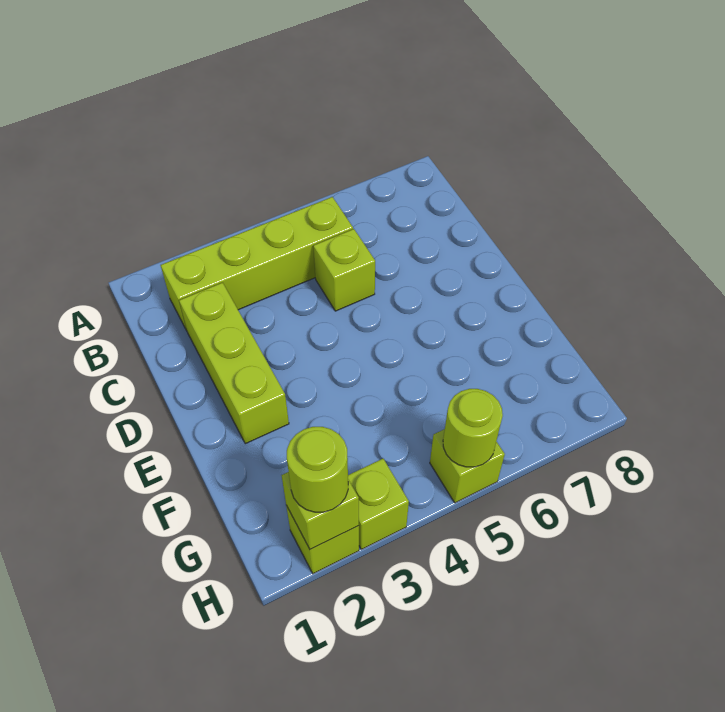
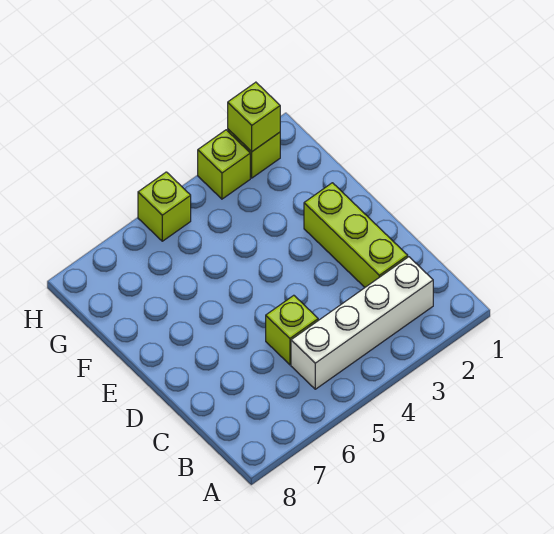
lime brick B2:B5 level 1 -> white brick B2:B5 level 1
lime round brick H2 level 3 -> none
lime round brick H5 level 2 -> none

